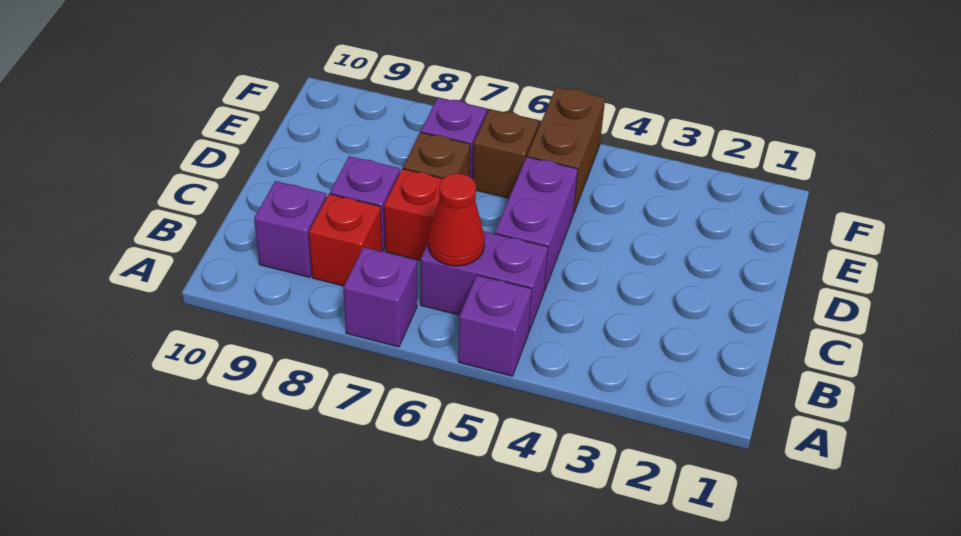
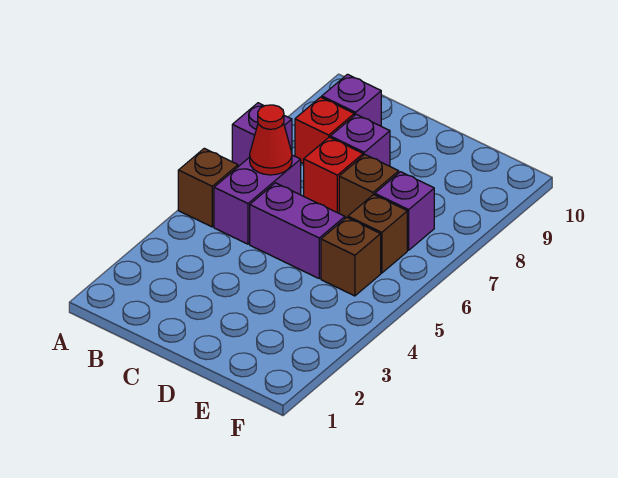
purple brick A5 level 1 -> brown brick A5 level 1
brown brick E5:F5 level 1 -> brown brick E5 level 1

